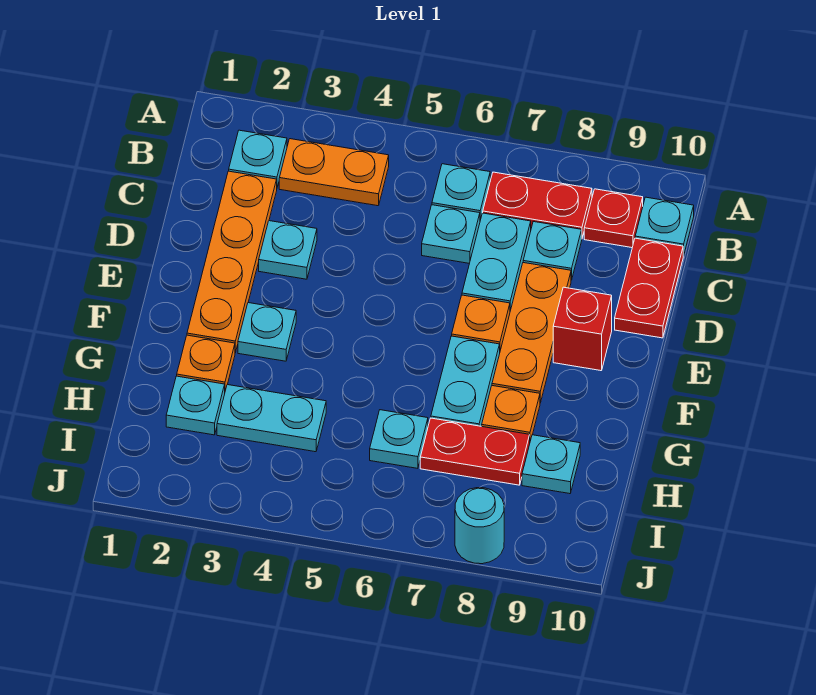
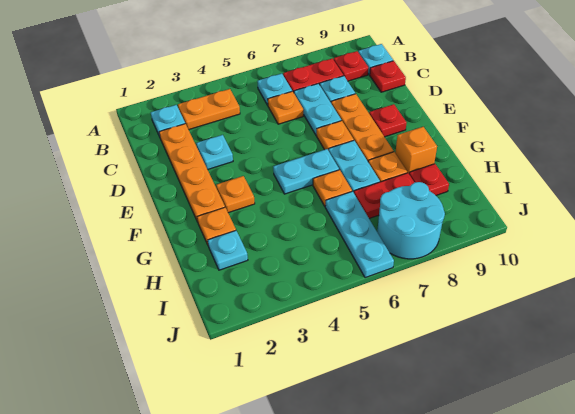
cyan plate C6 level 1 -> orange plate C6 level 1
red plate C10:D10 level 1 -> red plate C10 level 1
red brick E9 level 1 -> red plate E9 level 1
cyan plate F3 level 1 -> orange plate F3 level 1
none -> orange plate G6 level 1
none -> orange brick G9 level 1
cyan plate H3:H4 level 1 -> cyan plate F5:F6 level 1
cyan plate H6 level 1 -> cyan plate H6:J6 level 1
cyan plate H9 level 1 -> red plate H9 level 1
cyan round brick J8 level 1 -> cyan round brick I7:J8 level 1

